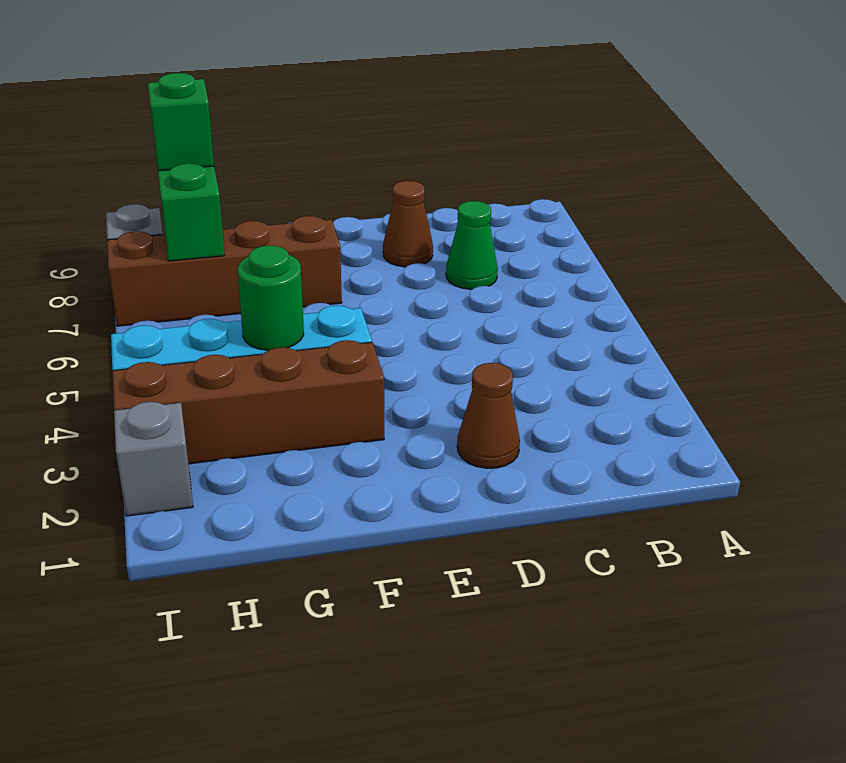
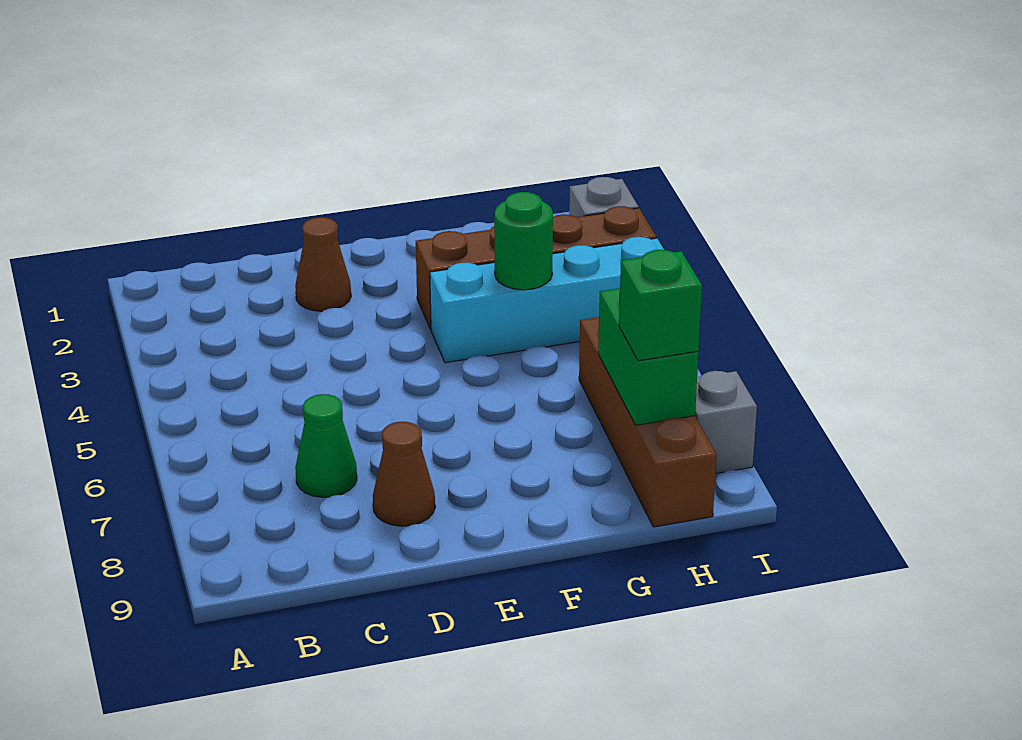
brown brick F7:I7 level 1 -> brown brick H6:H9 level 1

